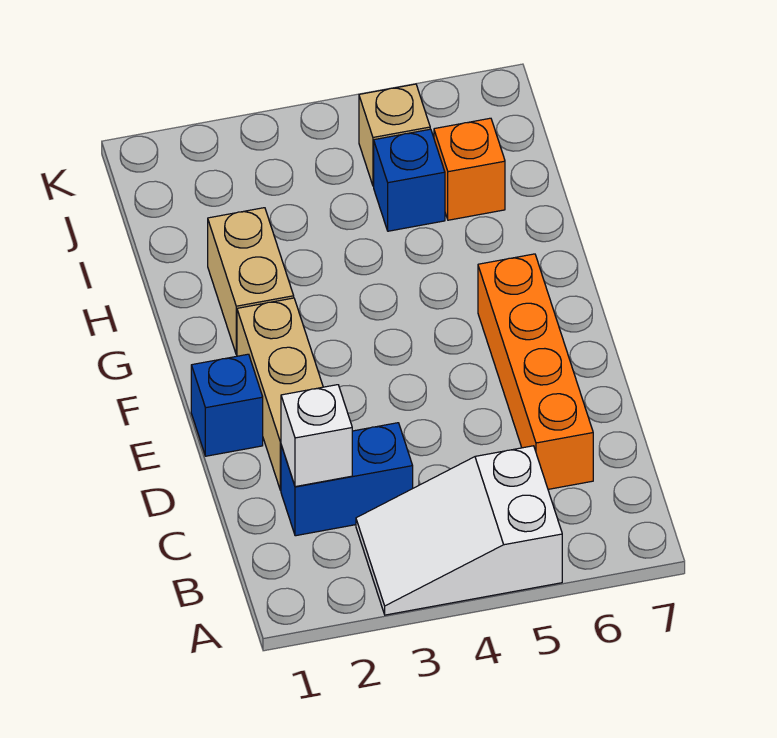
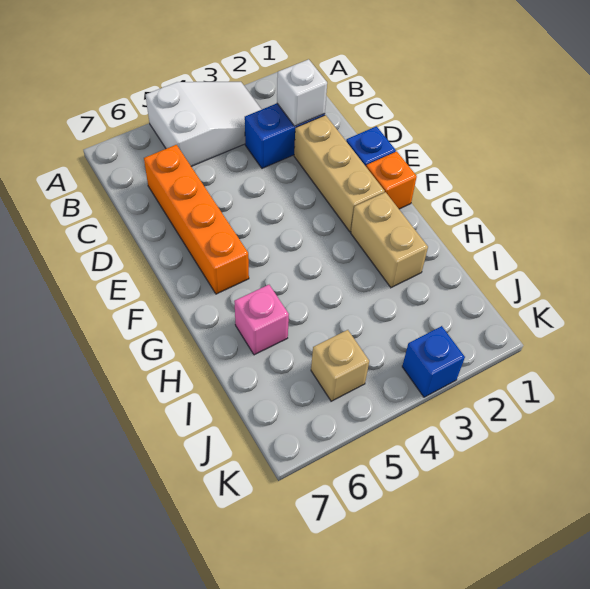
none -> pink brick H6 level 1
blue brick I5 level 1 -> blue brick K3 level 1
orange brick I6 level 1 -> orange brick F1 level 1

